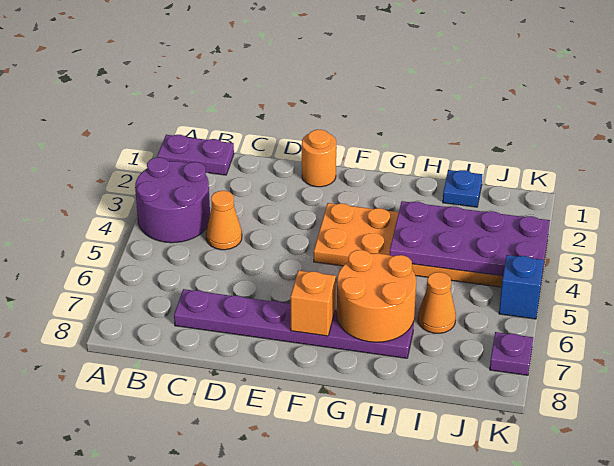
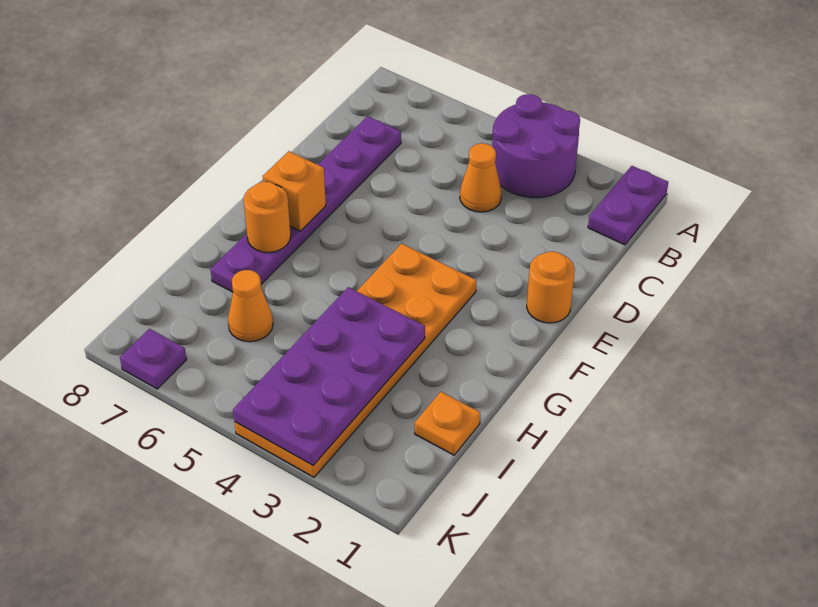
orange round brick G6:H7 level 2 -> orange round brick G7 level 2
blue plate I1 level 1 -> orange plate I1 level 1
blue brick K5 level 1 -> none

